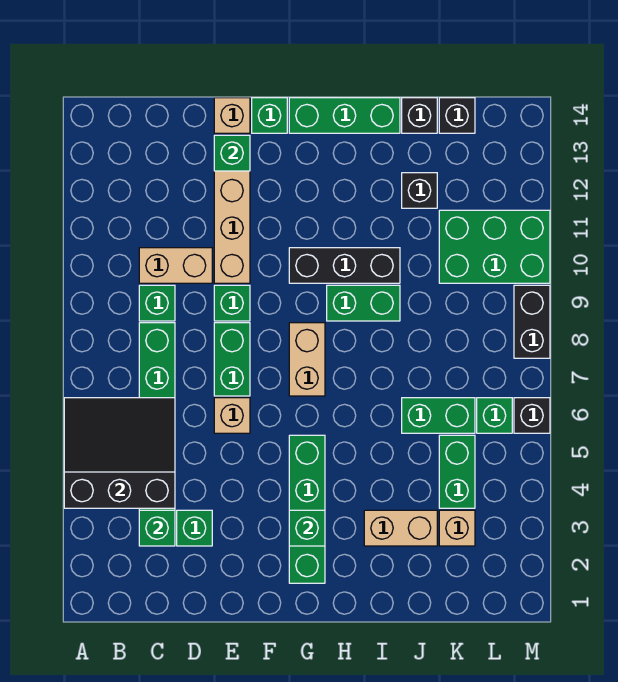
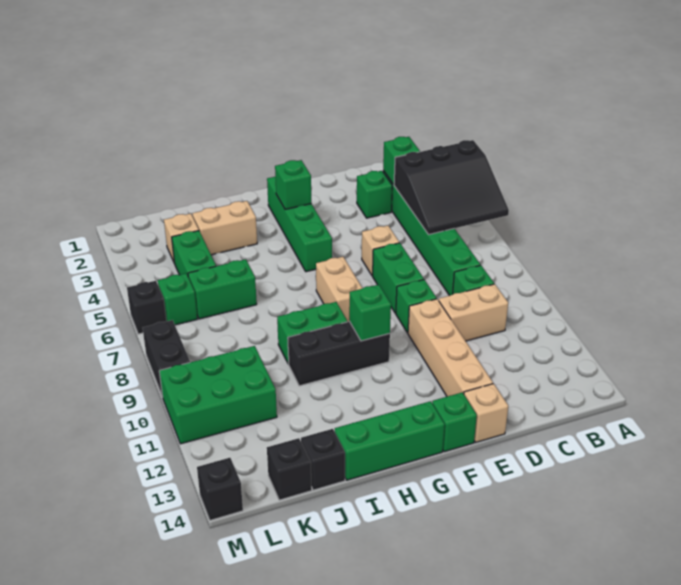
green brick E13 level 2 -> green brick G10 level 2
black brick J12 level 1 -> black brick M14 level 1

